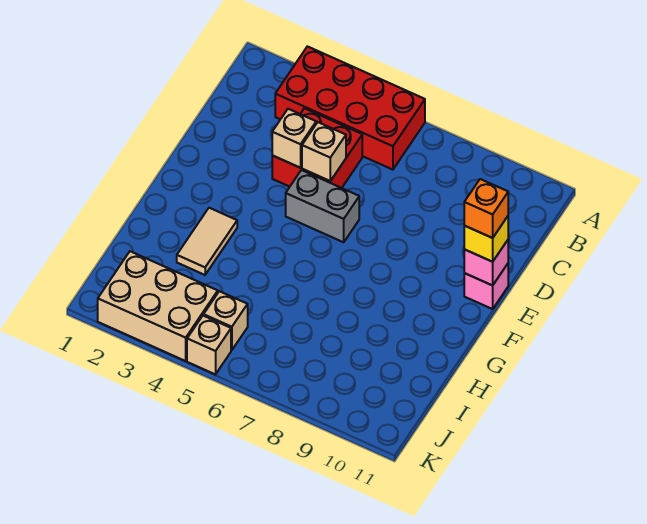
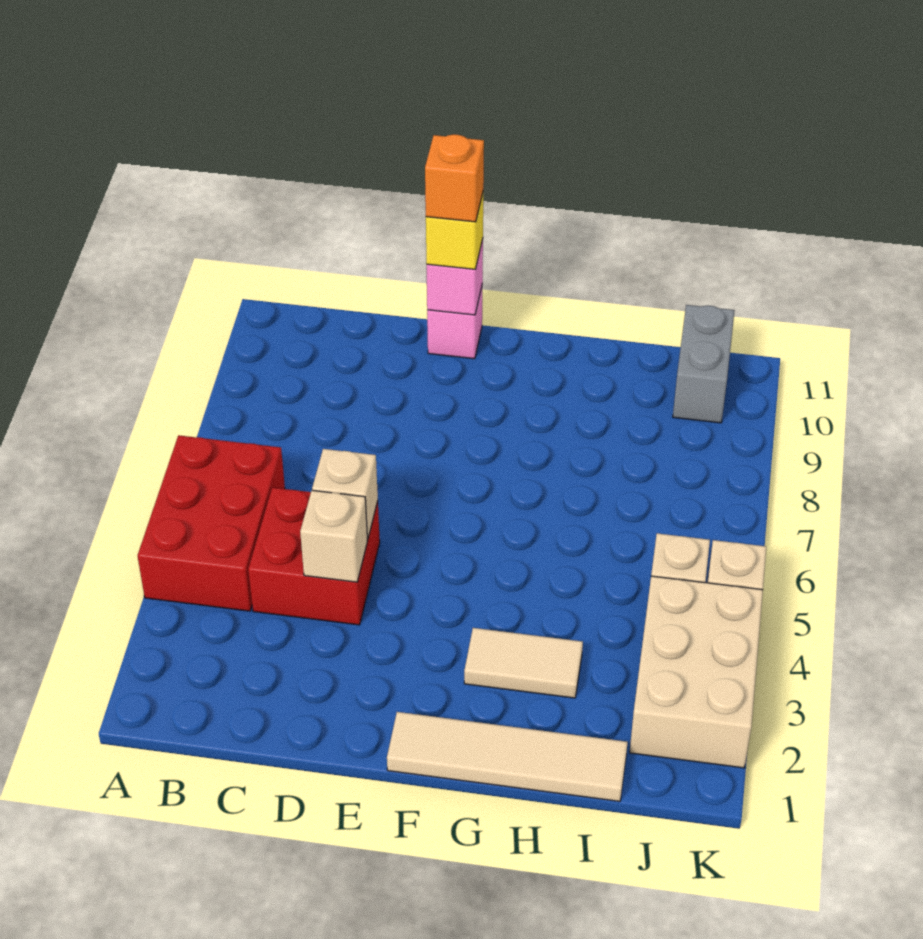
red brick A3:B6 level 1 -> red brick A4:B6 level 1
grey brick E5:E6 level 1 -> grey brick J10:J11 level 1
none -> tan tile F1:I1 level 1

